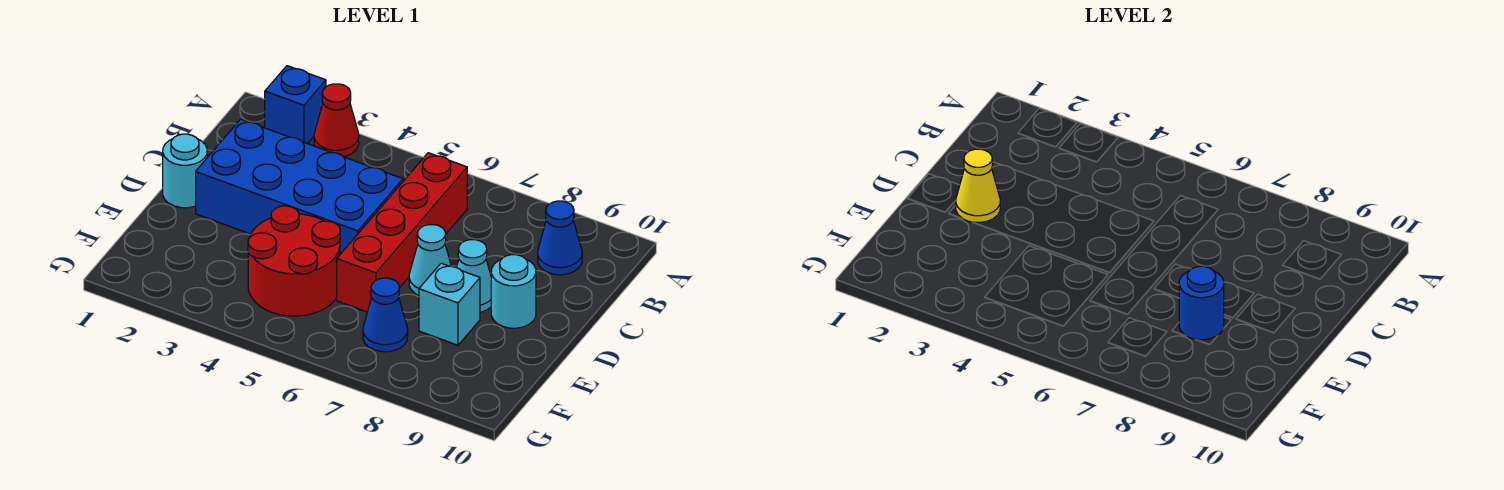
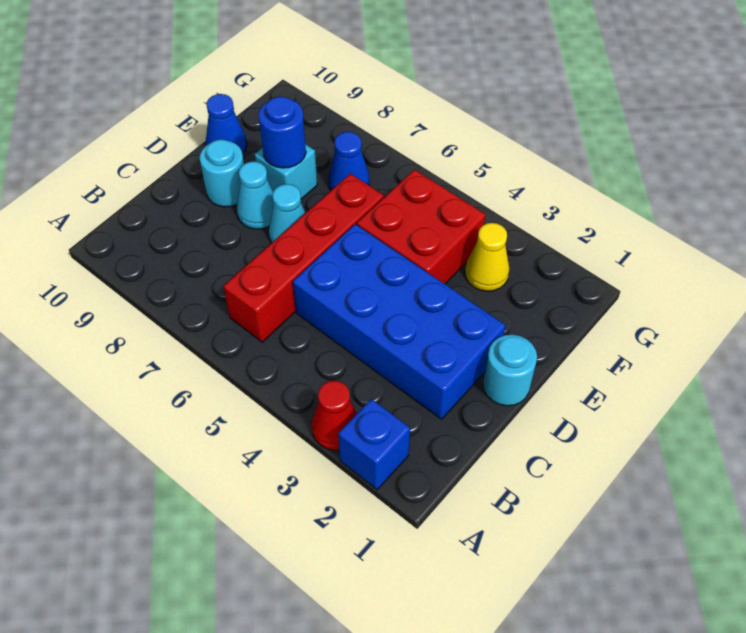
blue cone B9 level 1 -> blue cone E10 level 1
yellow cone D2 level 2 -> yellow cone F3 level 1
red round brick E4:F5 level 1 -> red brick E4:F5 level 1

